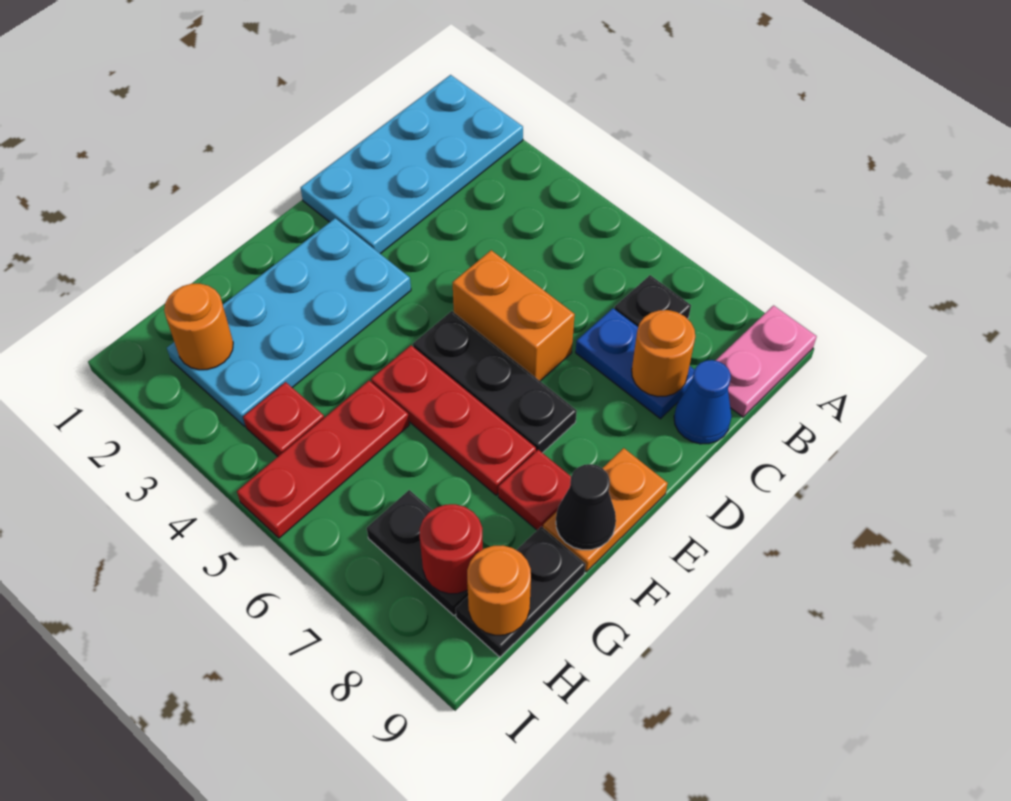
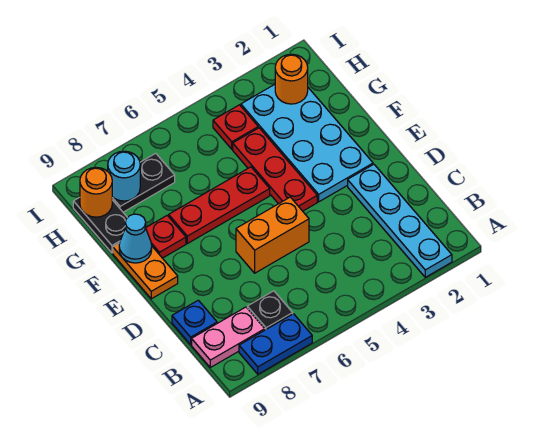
cyan plate A1:D2 level 1 -> cyan plate A2:D2 level 1
pink plate A9:B9 level 1 -> pink plate B8:B9 level 1
blue plate C7:C8 level 1 -> blue plate A7:A8 level 1
orange round brick C8 level 2 -> none
blue cone C9 level 1 -> blue plate C9 level 1
black plate E5:E7 level 1 -> none
black cone F9 level 2 -> cyan cone F9 level 2
red plate G5:I5 level 1 -> red plate E4:G4 level 1
red round brick H8 level 2 -> cyan round brick H8 level 2

